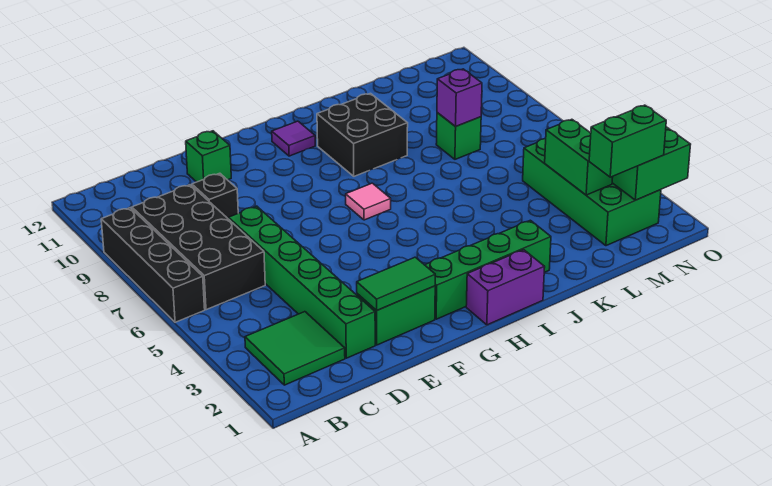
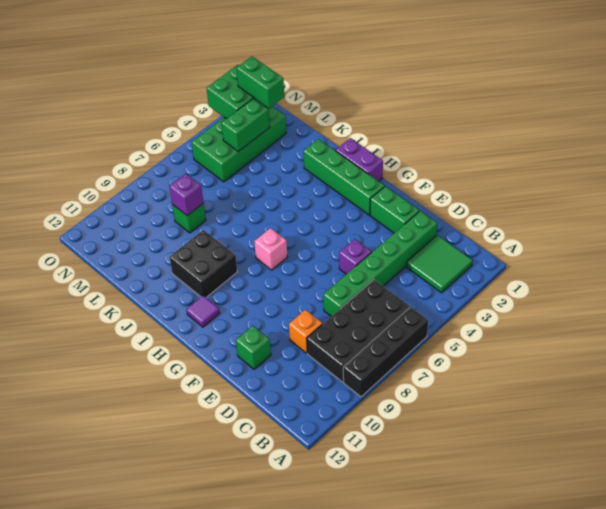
black brick D9 level 1 -> orange brick D9 level 1
green tile E2:F2 level 2 -> none
none -> purple brick E5 level 1
pink tile H7 level 1 -> pink brick H7 level 1

